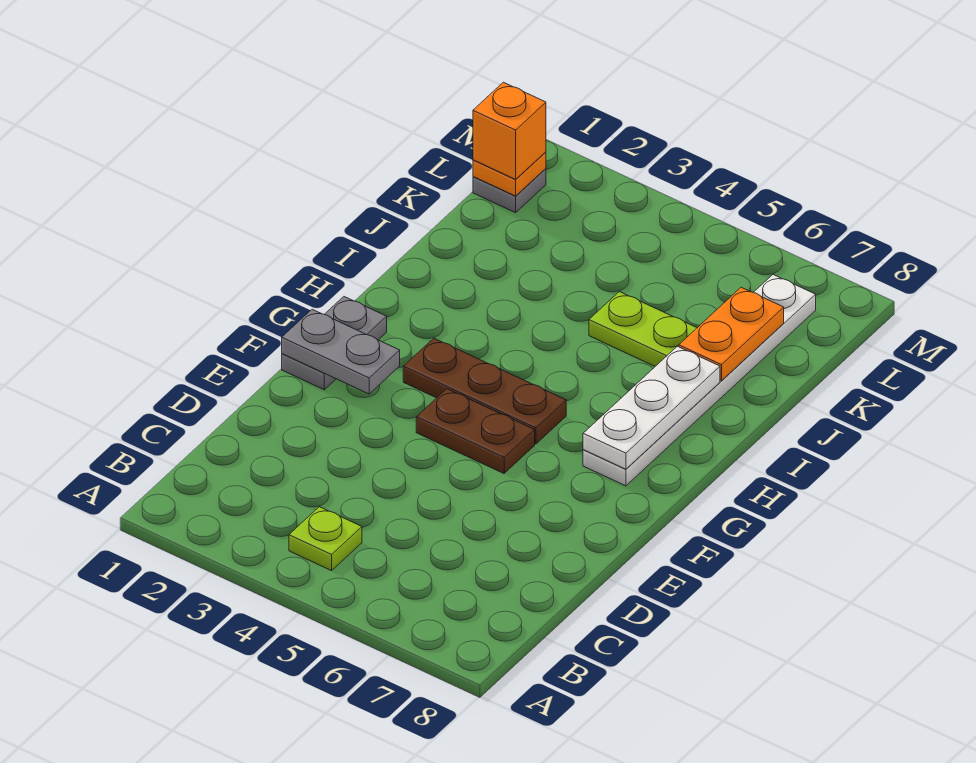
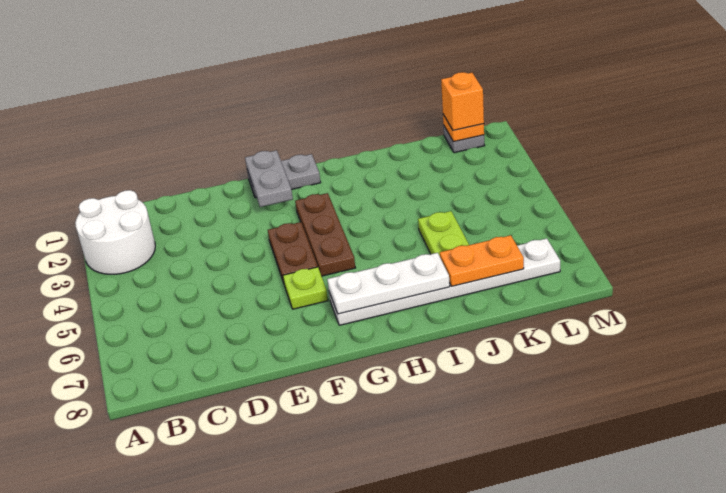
none -> white round brick A2:B3 level 1
lime plate B4 level 1 -> lime plate F6 level 1

